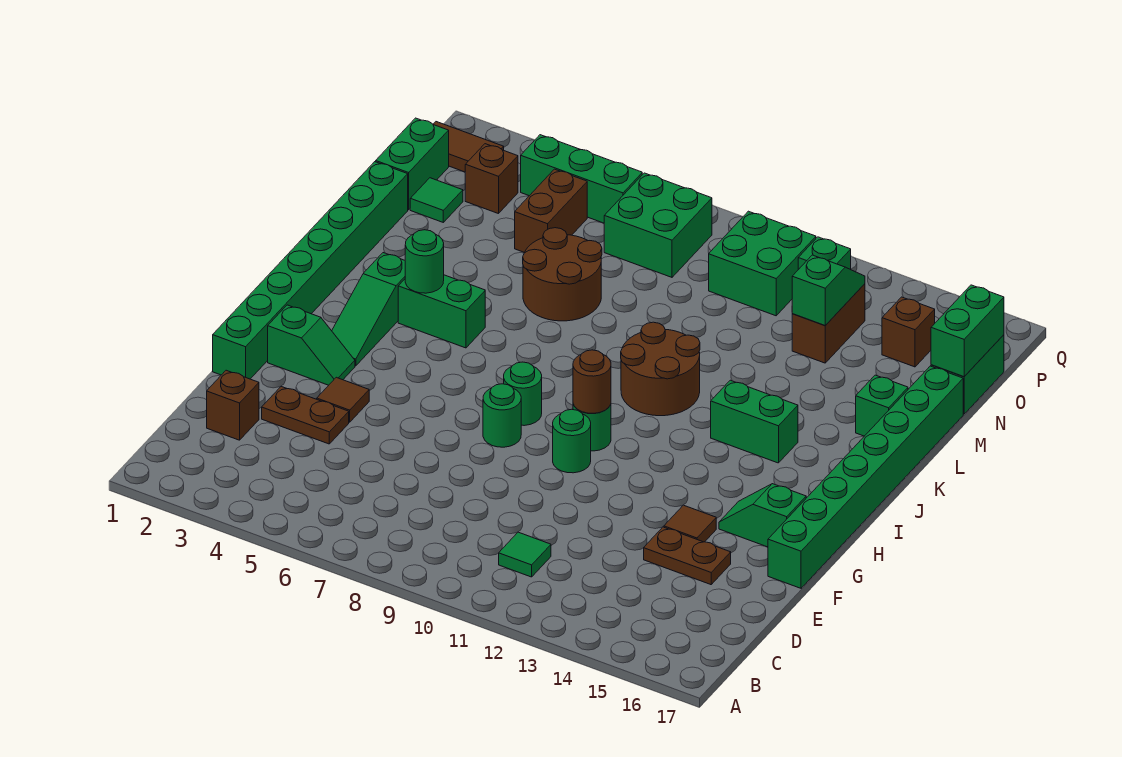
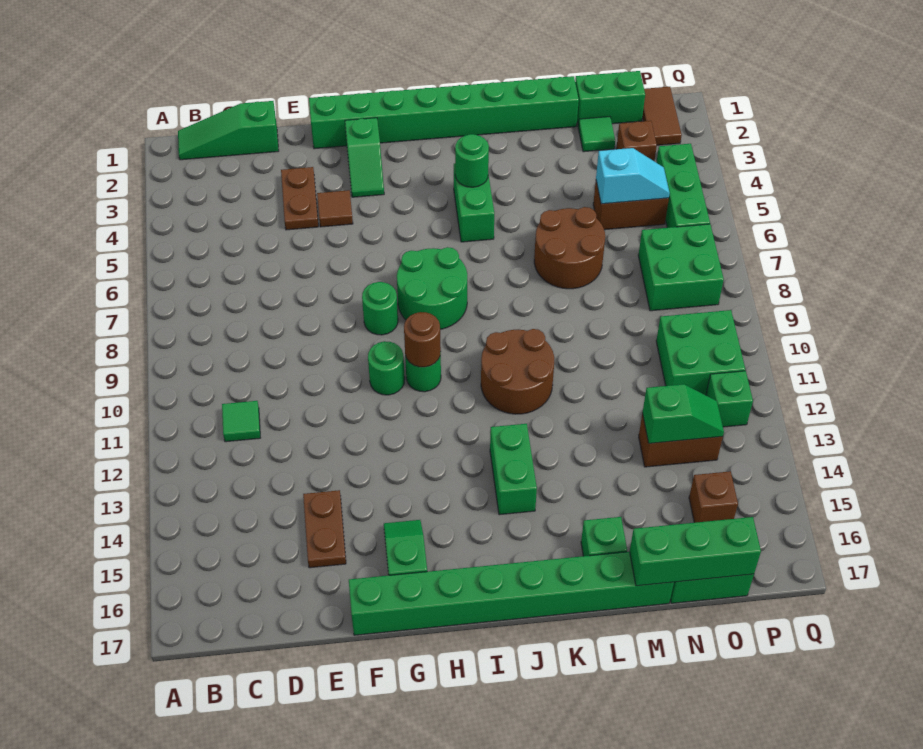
brown brick D2 level 1 -> none
brown tile F14 level 1 -> none
green slope H3:J3 level 1 top J -> green slope B1:D1 level 1 top D
green round brick H8 level 1 -> green round brick H7:I8 level 1
none -> cyan slope N5:O5 level 2 top N
green brick N17:O17 level 2 -> green brick M17:O17 level 2

